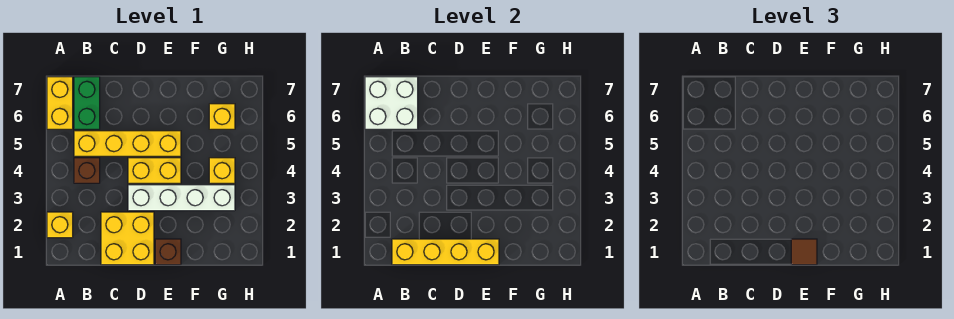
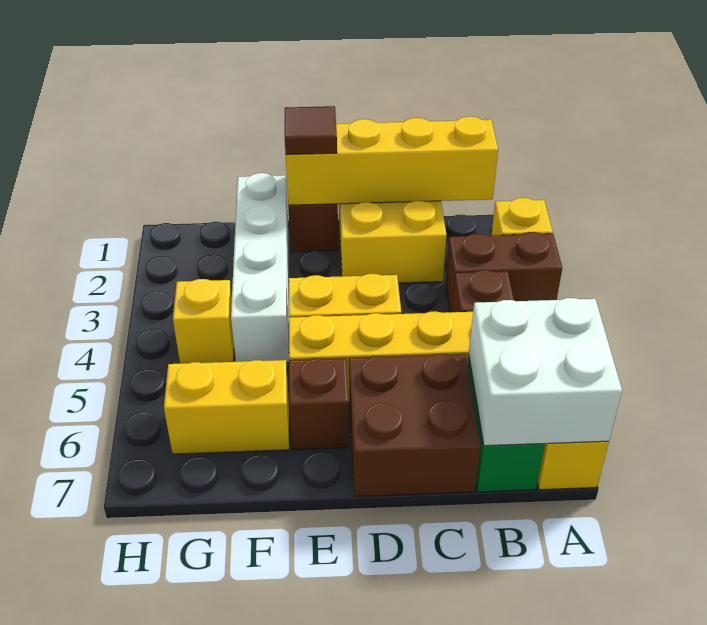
none -> brown brick A3:B3 level 1
none -> brown brick C6:D7 level 1
white brick D3:G3 level 1 -> white brick F1:F4 level 1
none -> brown brick E6 level 1
yellow brick G6 level 1 -> yellow brick F6:G6 level 1

